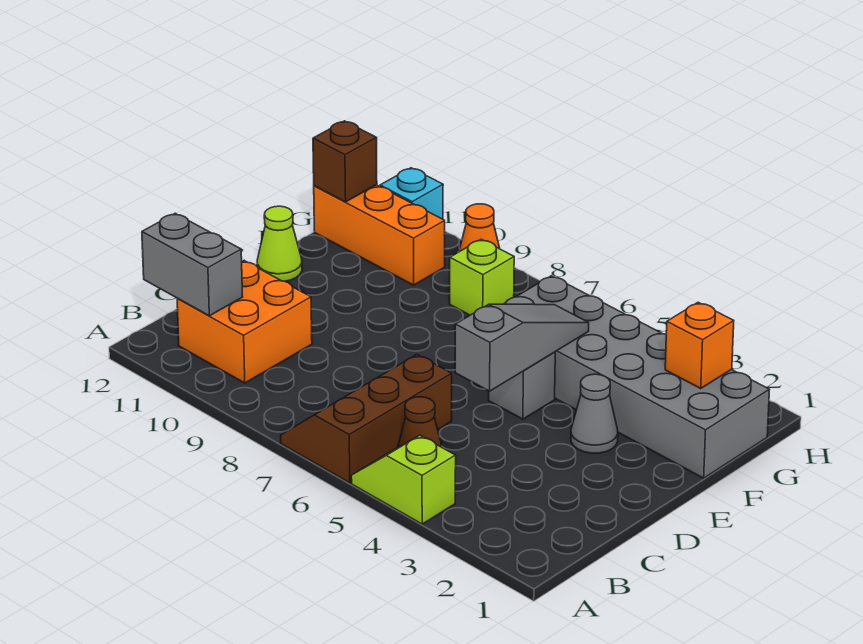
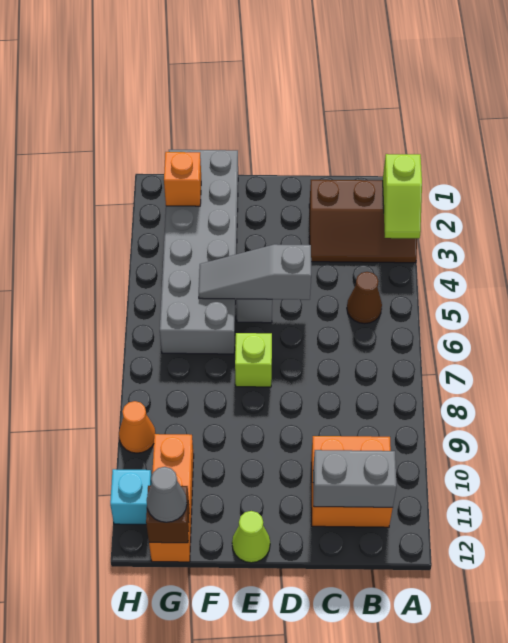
lime slope A4:A5 level 1 top 4 -> lime slope A2:A3 level 2 top 2
brown slope A6:C7 level 1 top 6 -> brown slope A2:C3 level 1 top 2
grey brick B11:B12 level 2 -> grey brick B11:C11 level 2
grey cone E3 level 1 -> grey cone G12 level 3
lime brick G8 level 1 -> lime brick E7 level 1

